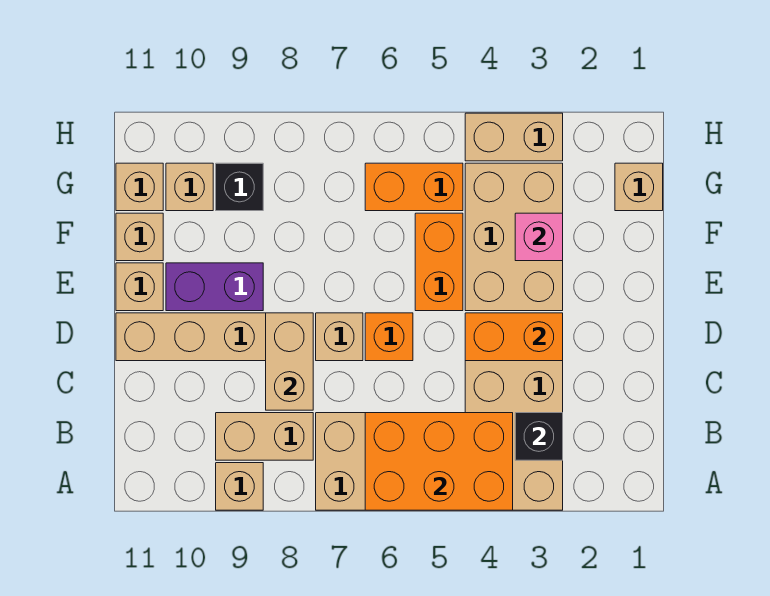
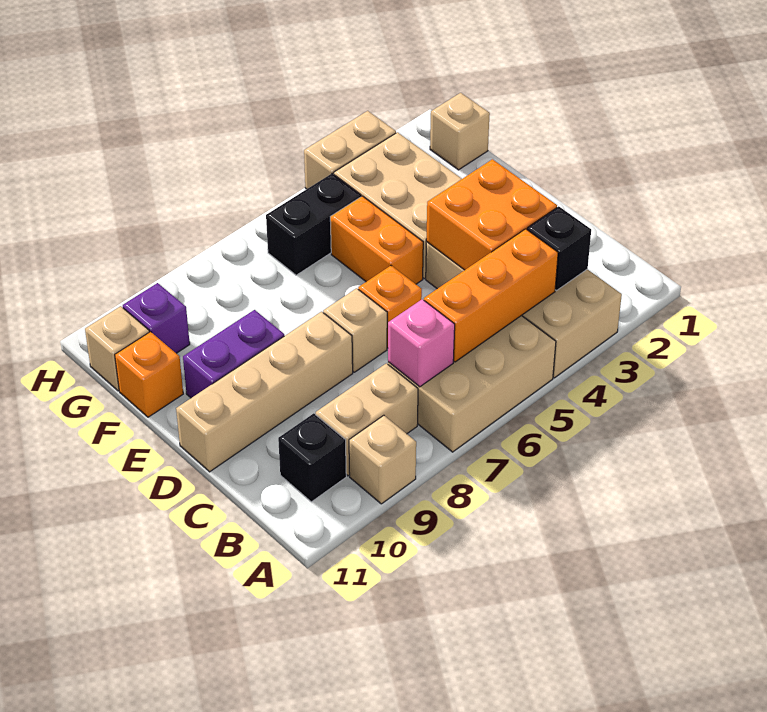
orange brick A4:B6 level 2 -> orange brick B4:B6 level 2
tan brick C8:D8 level 2 -> none
orange brick D3:D4 level 2 -> orange brick C3:D4 level 2
tan brick E11 level 1 -> none
pink brick F3 level 2 -> pink brick B7 level 2
tan brick F11 level 1 -> orange brick F11 level 1
orange brick G5:G6 level 1 -> black brick G5:G6 level 1
black brick G9 level 1 -> black brick B10 level 1
tan brick G10 level 1 -> purple brick G10 level 1

